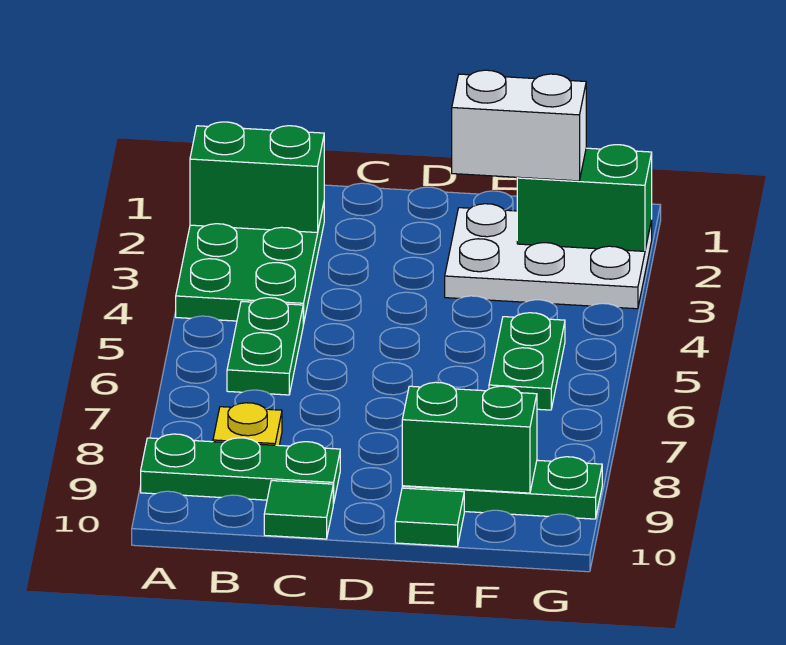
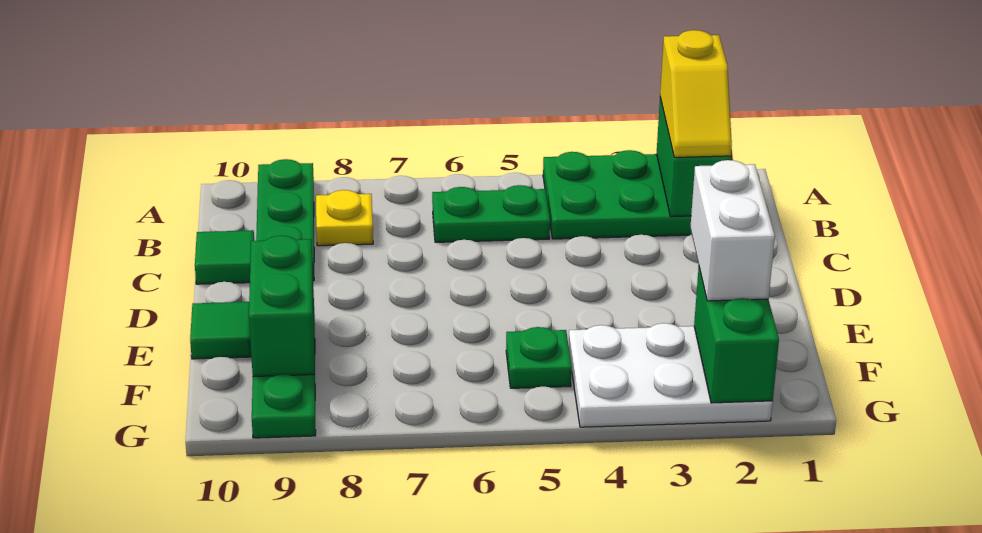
none -> yellow slope A2:B2 level 3 top A
white plate E2:G3 level 1 -> white plate F2:G4 level 1
green plate F5:F6 level 1 -> green plate F5 level 1

